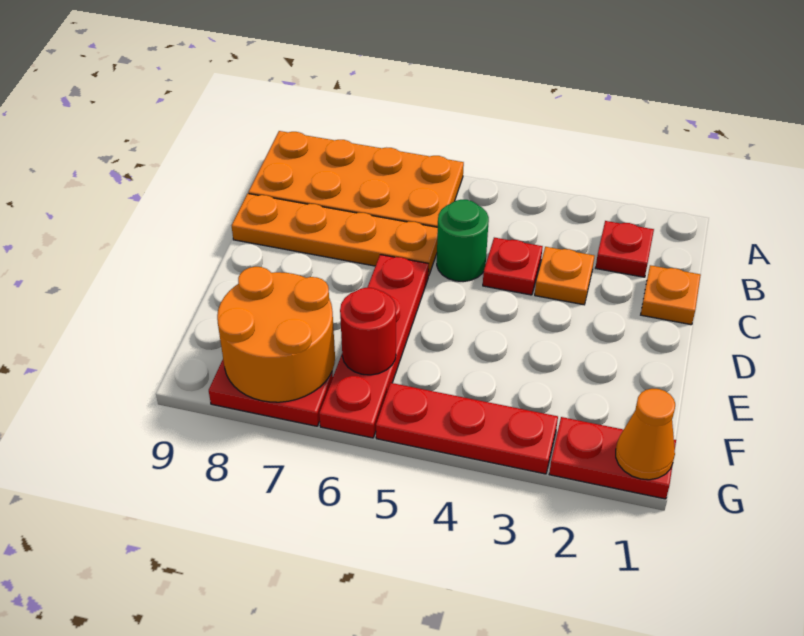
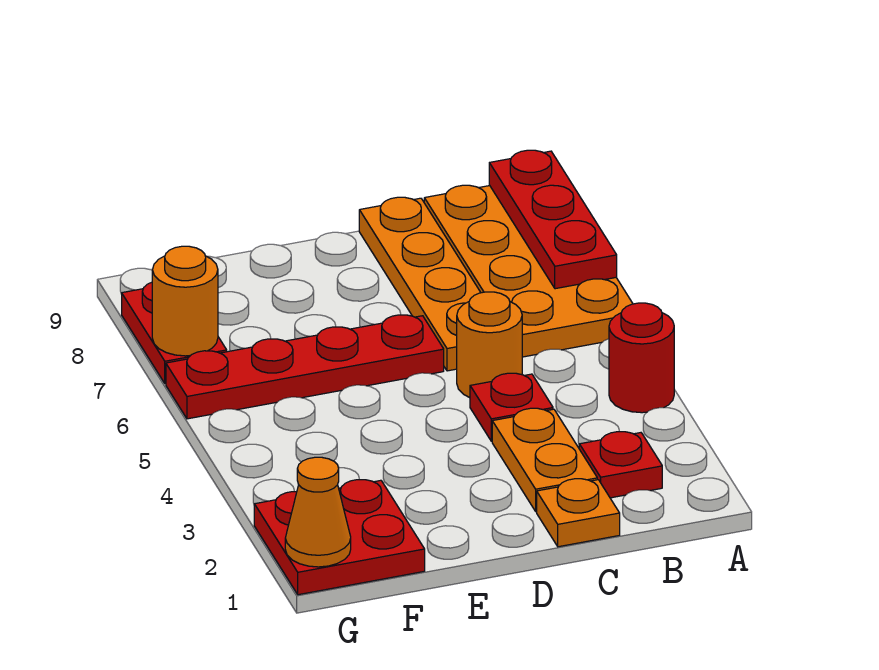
orange plate C3 level 1 -> orange plate C2:C3 level 1
green round brick C5 level 1 -> orange round brick C5 level 1
red round brick F6 level 2 -> red round brick A4 level 1
orange round brick F7:G8 level 2 -> orange round brick G7 level 2
red plate G1:G2 level 1 -> red plate F1:G2 level 1
red plate G3:G5 level 1 -> red plate A7:A9 level 2

